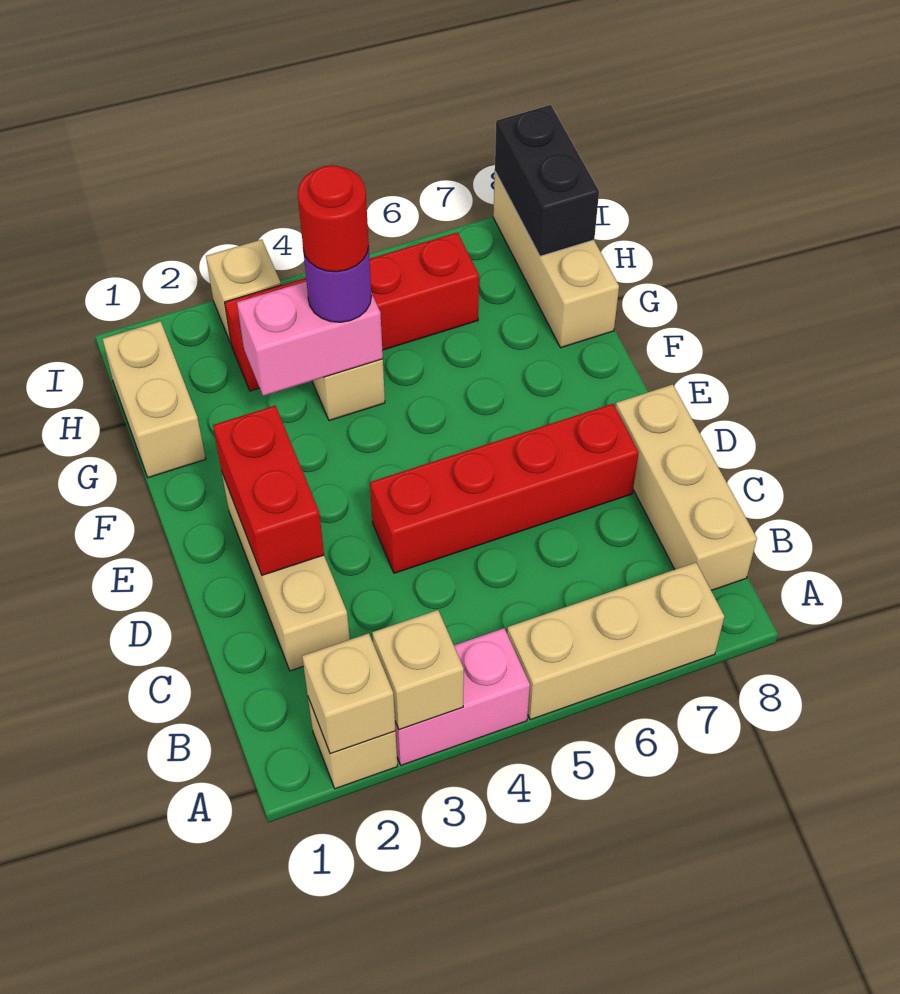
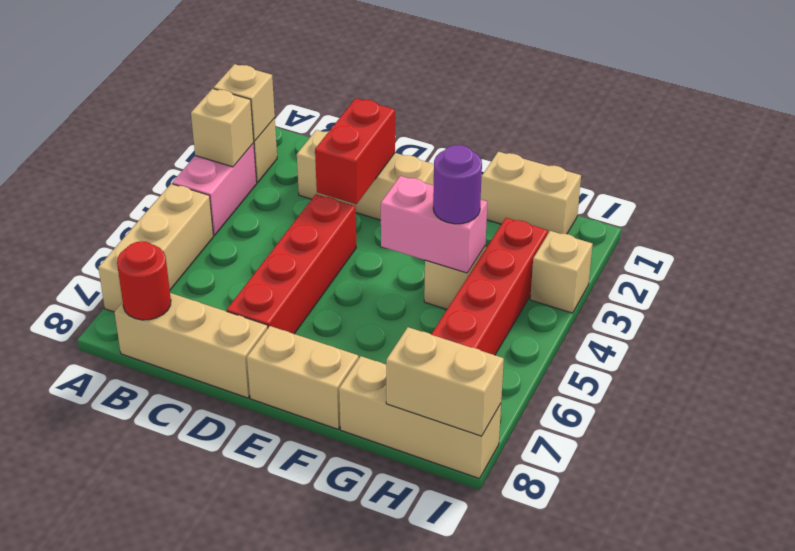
red brick D2:E2 level 2 -> red brick D2:D3 level 2
none -> tan brick E8:F8 level 1
pink brick G3:G4 level 2 -> pink brick F4:G4 level 2
red round brick G4 level 4 -> red round brick B8 level 2
black brick H8:I8 level 2 -> tan brick H8:I8 level 2

